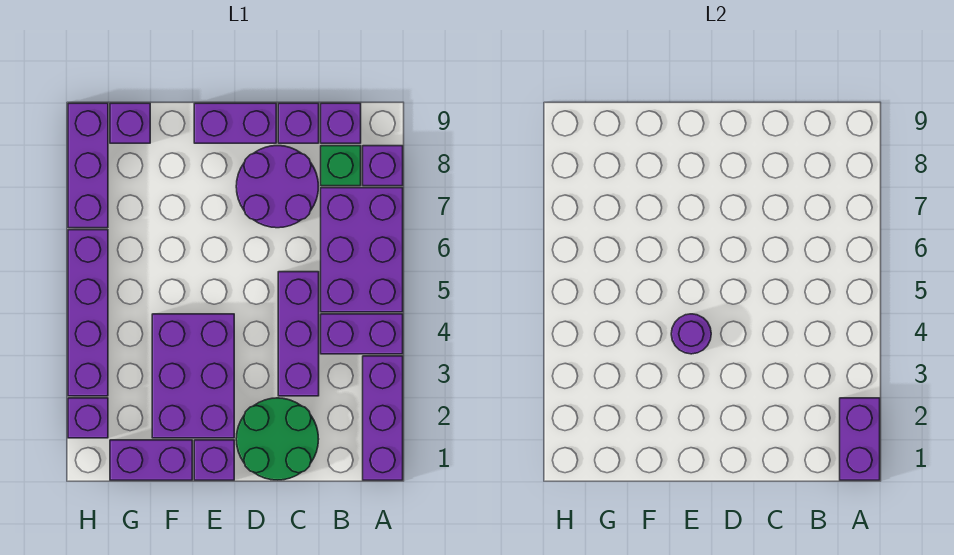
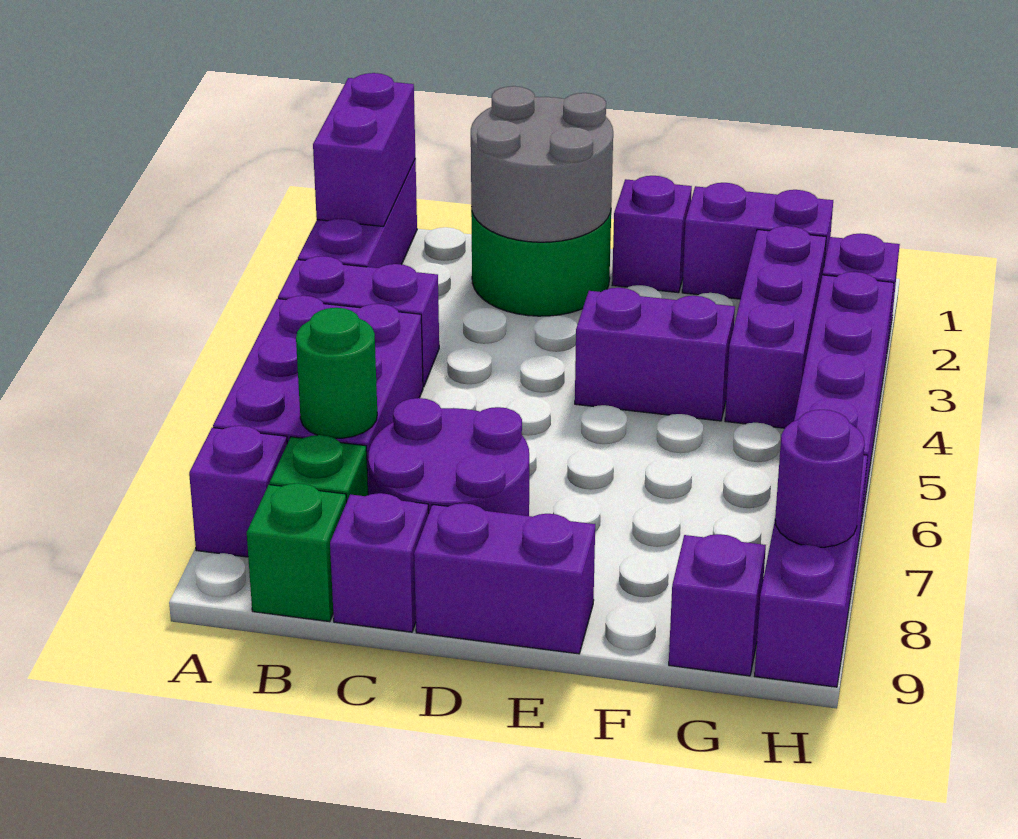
none -> green round brick B7 level 2
purple brick B9 level 1 -> green brick B9 level 1
none -> grey round brick C1:D2 level 2
purple brick C3:C5 level 1 -> purple brick G2:G4 level 1
purple brick E2:F4 level 1 -> purple brick E4:F4 level 1
purple round brick E4 level 2 -> purple round brick H8 level 2

